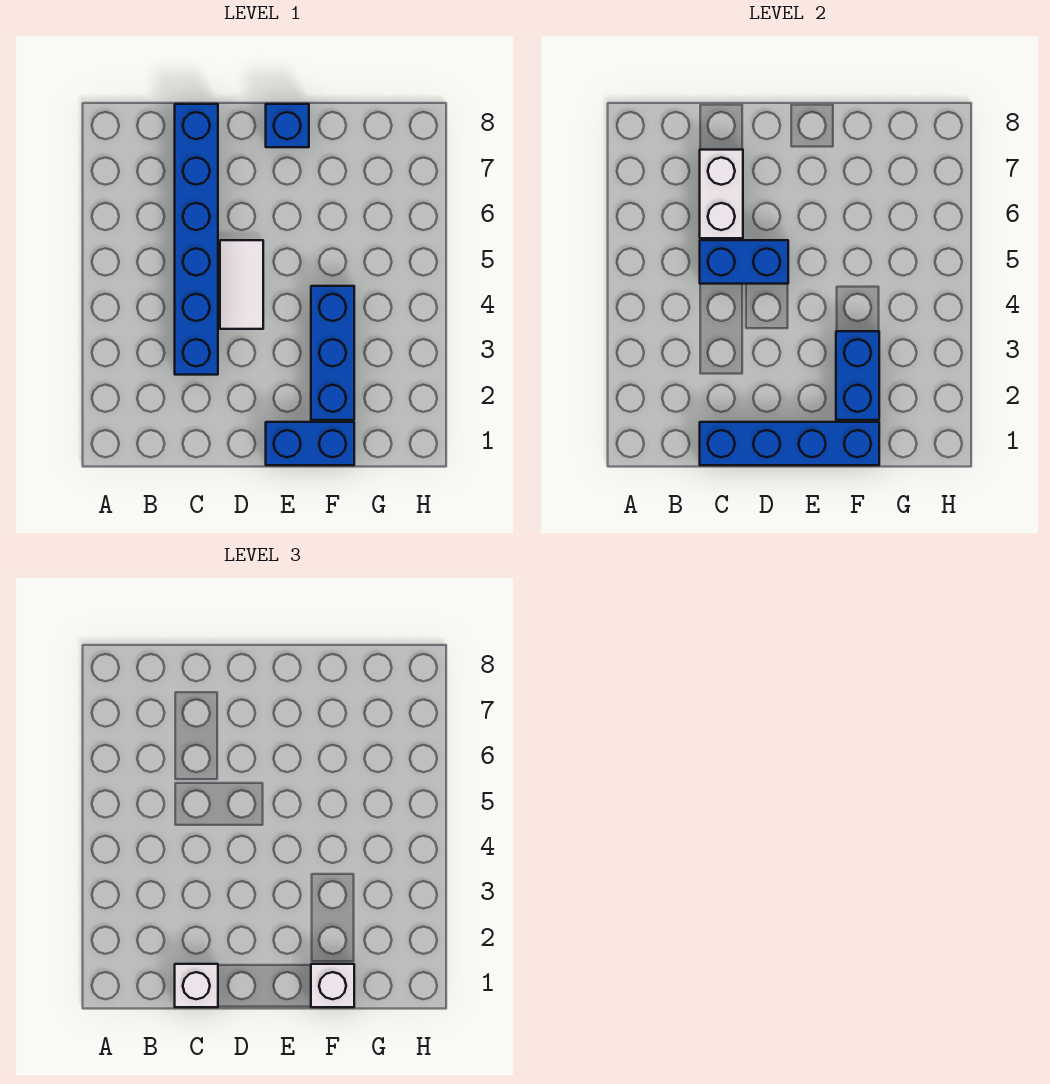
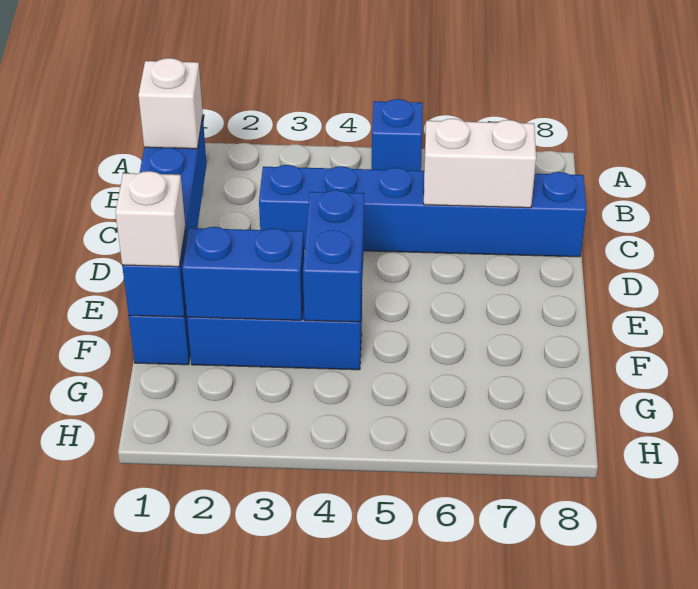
blue brick C5:D5 level 2 -> blue brick E4:F4 level 2
white tile D4:D5 level 1 -> none
blue brick E8 level 1 -> blue brick A5 level 1

